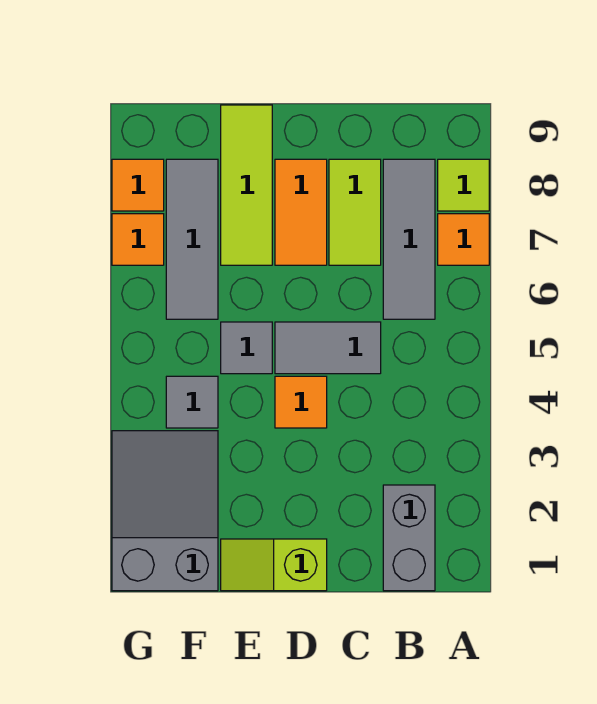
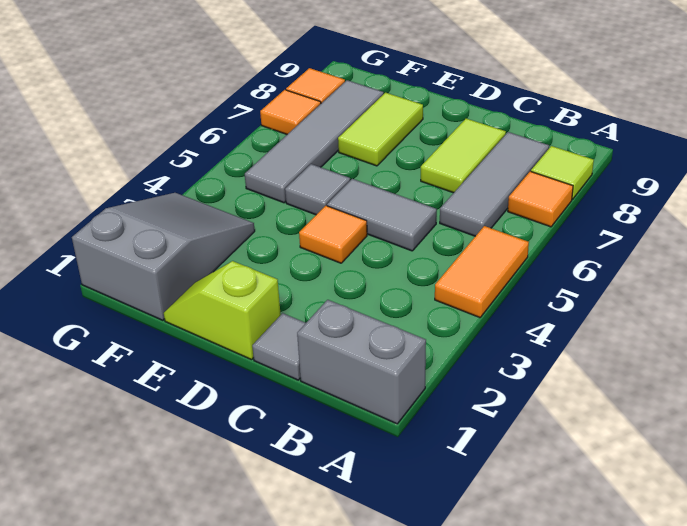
grey brick B1:B2 level 1 -> grey brick A1:B1 level 1
orange tile D7:D8 level 1 -> orange tile A4:A5 level 1
lime tile E7:E9 level 1 -> lime tile E7:E8 level 1
grey tile F4 level 1 -> grey tile C1 level 1
grey tile F6:F8 level 1 -> grey tile F5:F8 level 1

